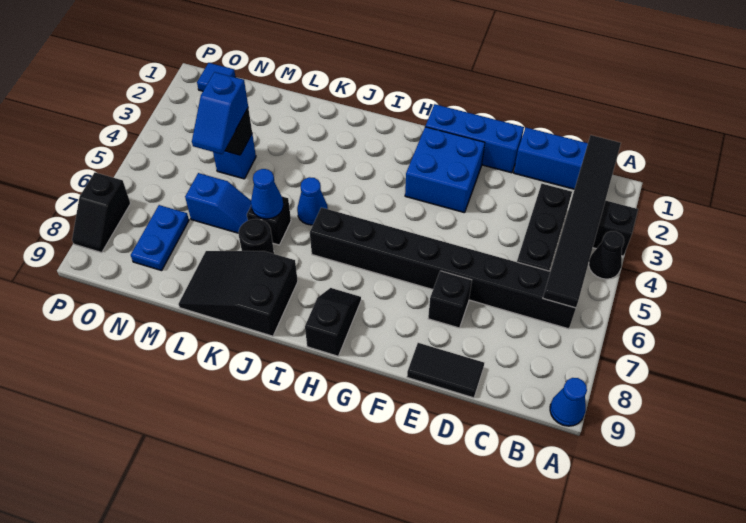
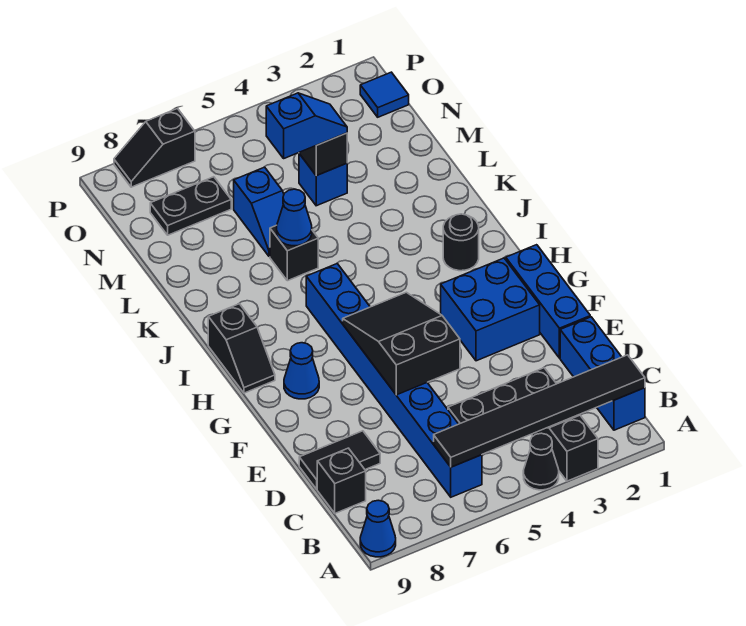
black brick B6:I6 level 1 -> blue brick B6:I6 level 1
black tile D9:E9 level 1 -> black tile D8:D9 level 1
black brick E7 level 1 -> black brick C9 level 1
black slope H8:H9 level 1 top 9 -> black slope H9:I9 level 1 top I
blue cone J5 level 1 -> blue cone G8 level 1
black slope J8:L9 level 1 top J -> black slope E5:G6 level 2 top E
black round brick K7 level 1 -> black round brick I2 level 1
blue slope M4:M5 level 3 top 4 -> blue slope M4:M5 level 3 top 5
blue plate N7:N8 level 1 -> black plate N7:N8 level 1

